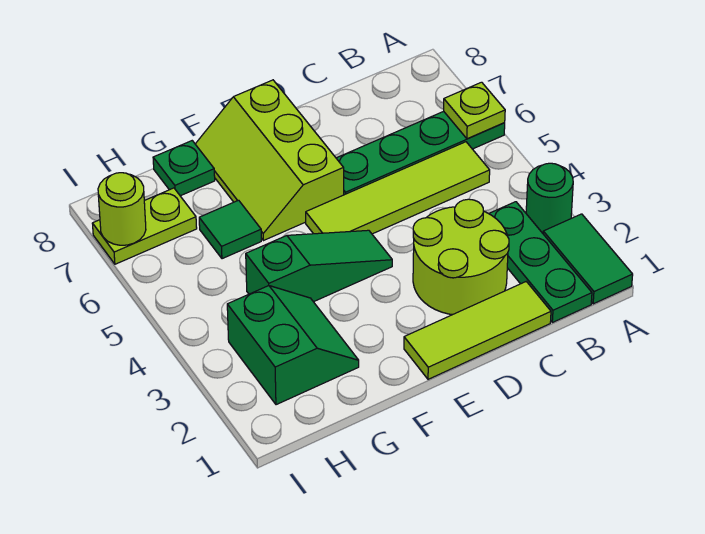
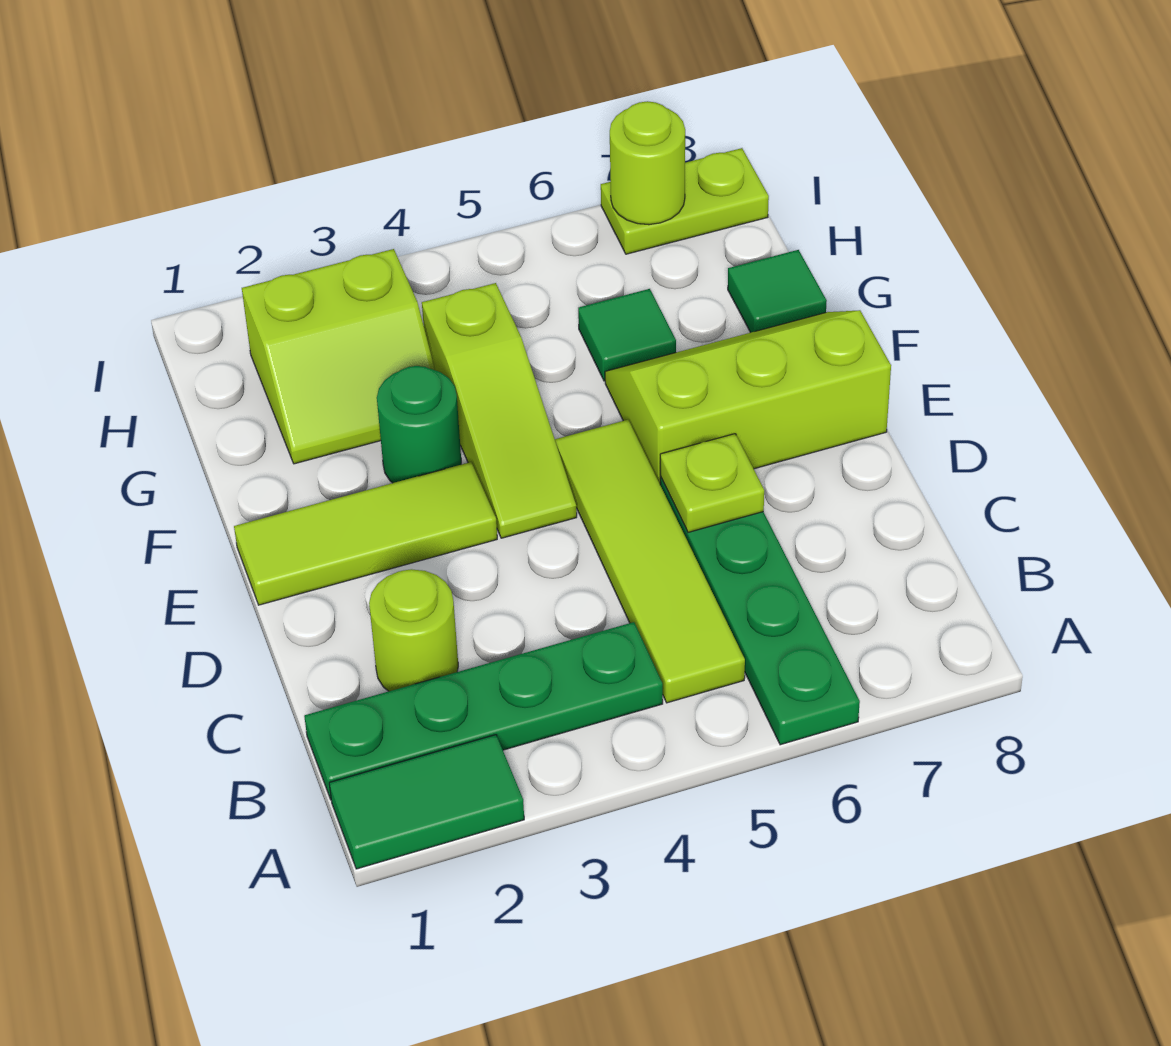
green round brick A3 level 1 -> green round brick F3 level 1
lime plate A6 level 2 -> lime plate D6 level 2
green plate B1:B3 level 1 -> green plate B1:B4 level 1
lime tile C1:E1 level 1 -> lime tile E1:E3 level 1
lime round brick C2:D3 level 1 -> lime round brick C2 level 1
green slope E4:G4 level 1 top G -> lime slope E4:G4 level 1 top G
green slope G2:H3 level 1 top H -> lime slope G2:H3 level 1 top H
green plate G8 level 1 -> green tile G8 level 1
lime plate H7:I7 level 1 -> lime plate I7:I8 level 1

